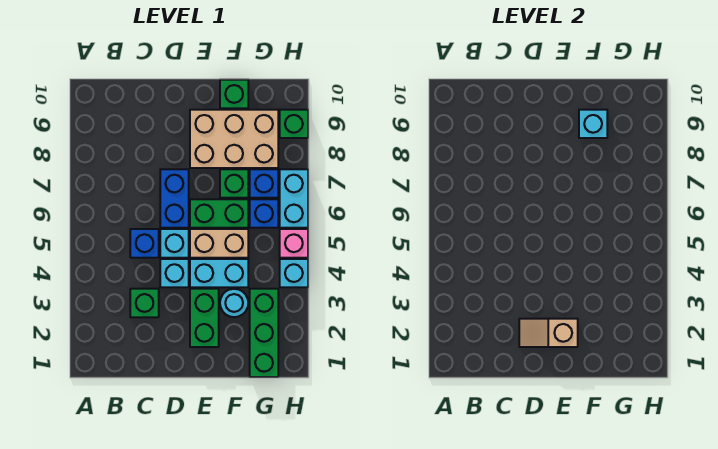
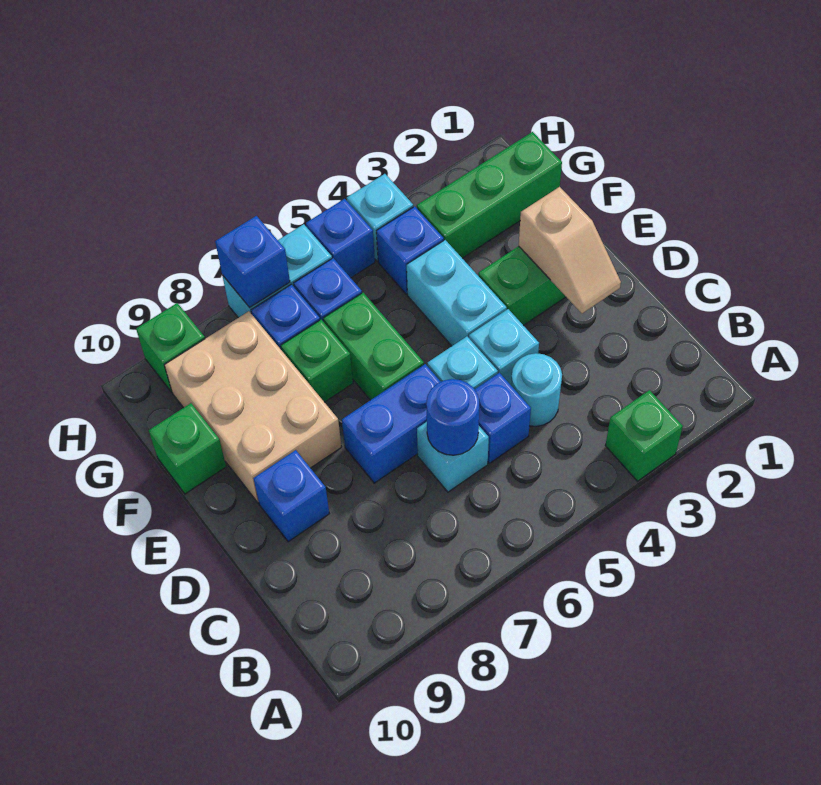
green brick C3 level 1 -> green brick A3 level 1
none -> blue round brick C6 level 2
none -> blue brick D9 level 1
tan brick E5:F5 level 1 -> none
cyan round brick F3 level 1 -> cyan round brick C4 level 1
cyan brick F9 level 2 -> cyan brick C6 level 1
none -> blue brick G4 level 1
pink brick H5 level 1 -> blue brick H5 level 1
none -> blue brick H7 level 2

